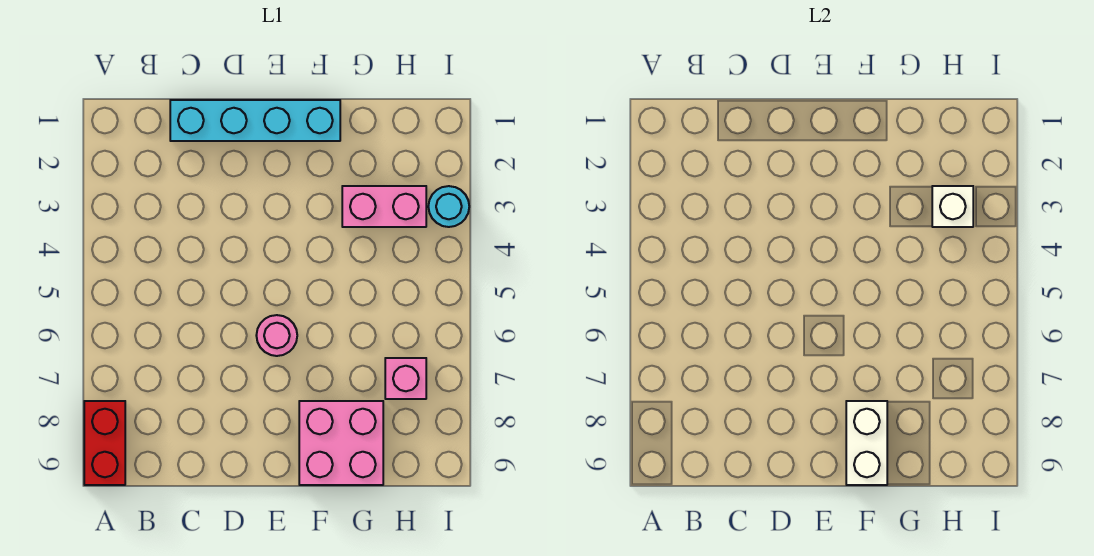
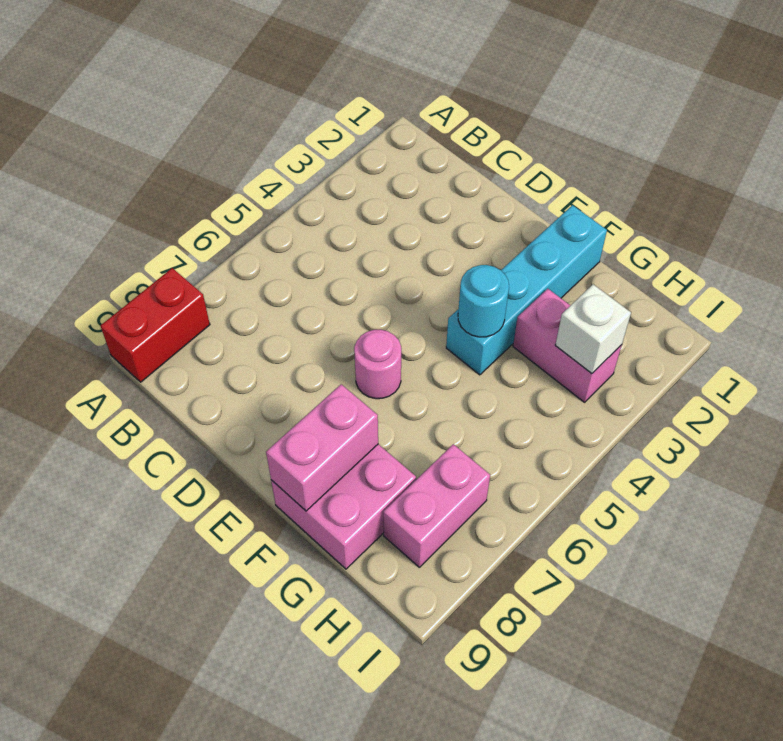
cyan brick C1:F1 level 1 -> cyan brick F1:F4 level 1
white brick F8:F9 level 2 -> pink brick F8:F9 level 2
pink brick H7 level 1 -> pink brick H7:H8 level 1
cyan round brick I3 level 1 -> cyan round brick F4 level 2

